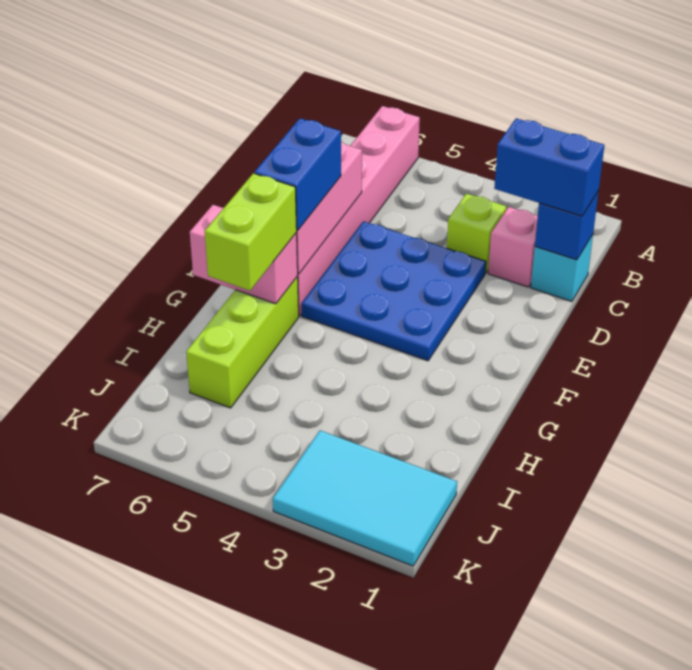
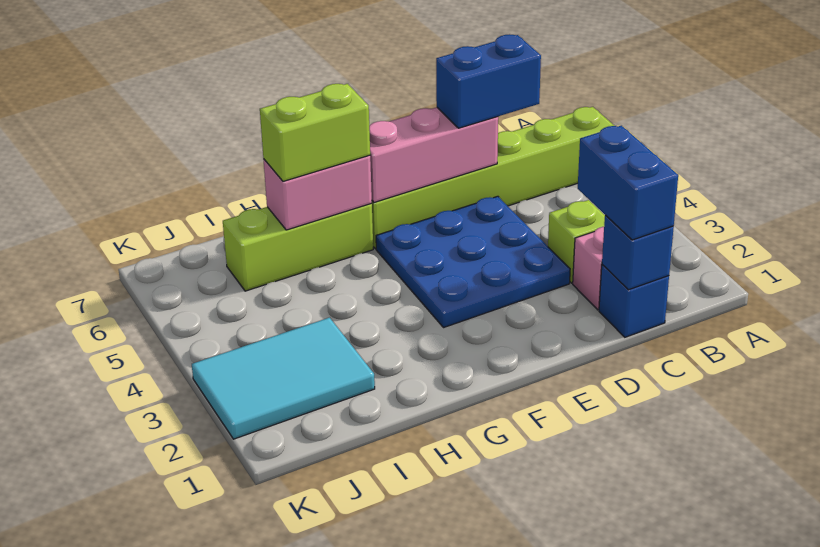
pink brick A6:F6 level 1 -> lime brick A6:F6 level 1
cyan brick C1 level 1 -> blue brick C1 level 1
blue brick E6:F6 level 3 -> blue brick C6:D6 level 3
pink brick G6:G7 level 2 -> pink brick G6:H6 level 2
cyan tile J1:K3 level 1 -> cyan tile I2:K3 level 1

